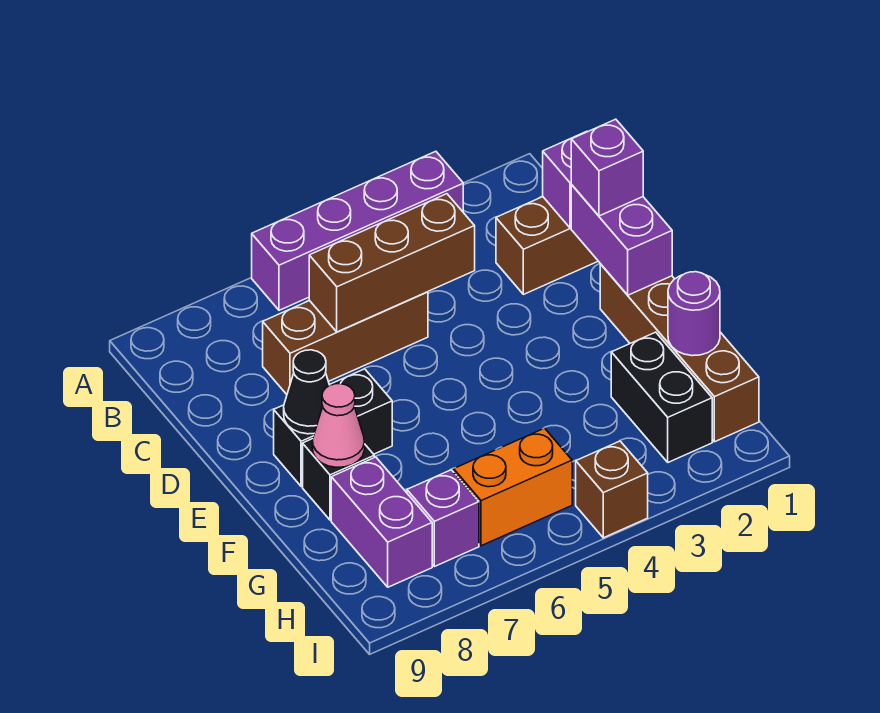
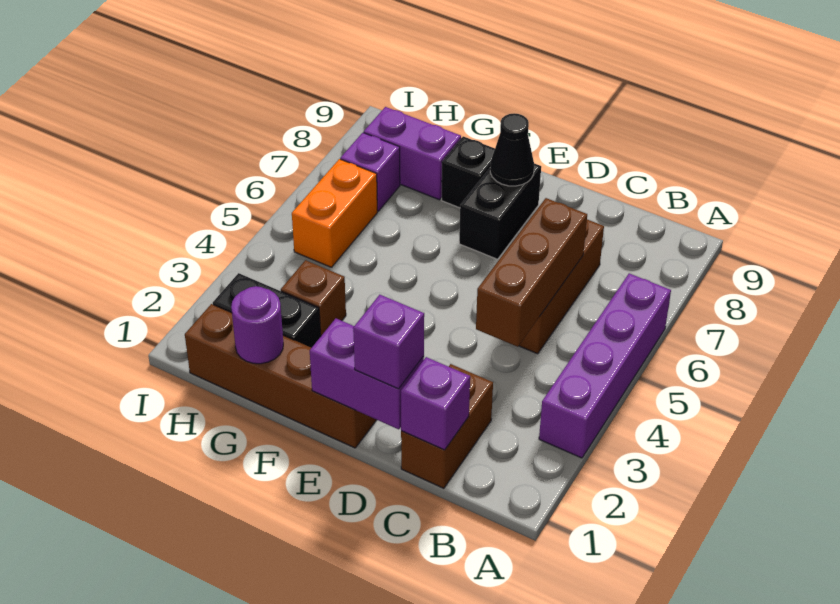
pink cone F8 level 2 -> none
brown brick I4 level 1 -> brown brick G3 level 1

